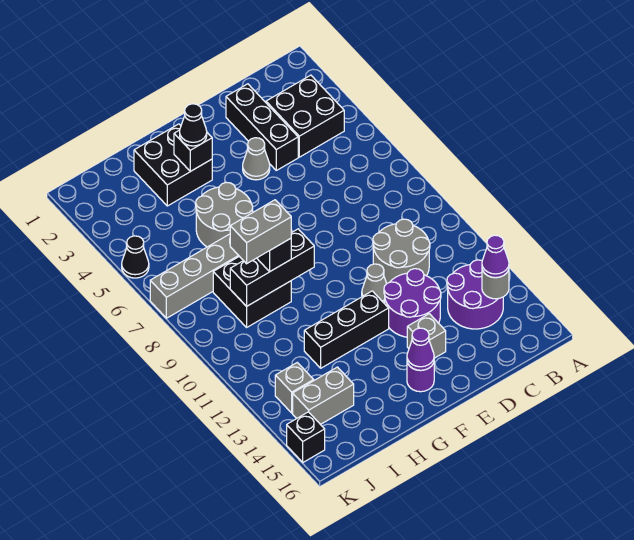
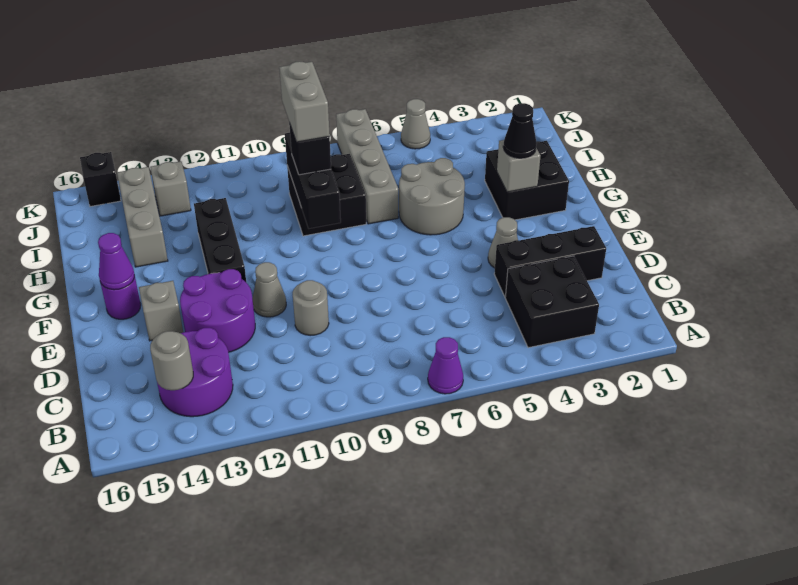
purple cone B14 level 3 -> purple cone A7 level 1
grey round brick C10:D11 level 1 -> grey round brick D10 level 1
black brick G3 level 2 -> grey brick G3 level 2
grey brick I14:J14 level 1 -> grey brick H14:J14 level 1
black cone K5 level 1 -> grey cone K5 level 1

